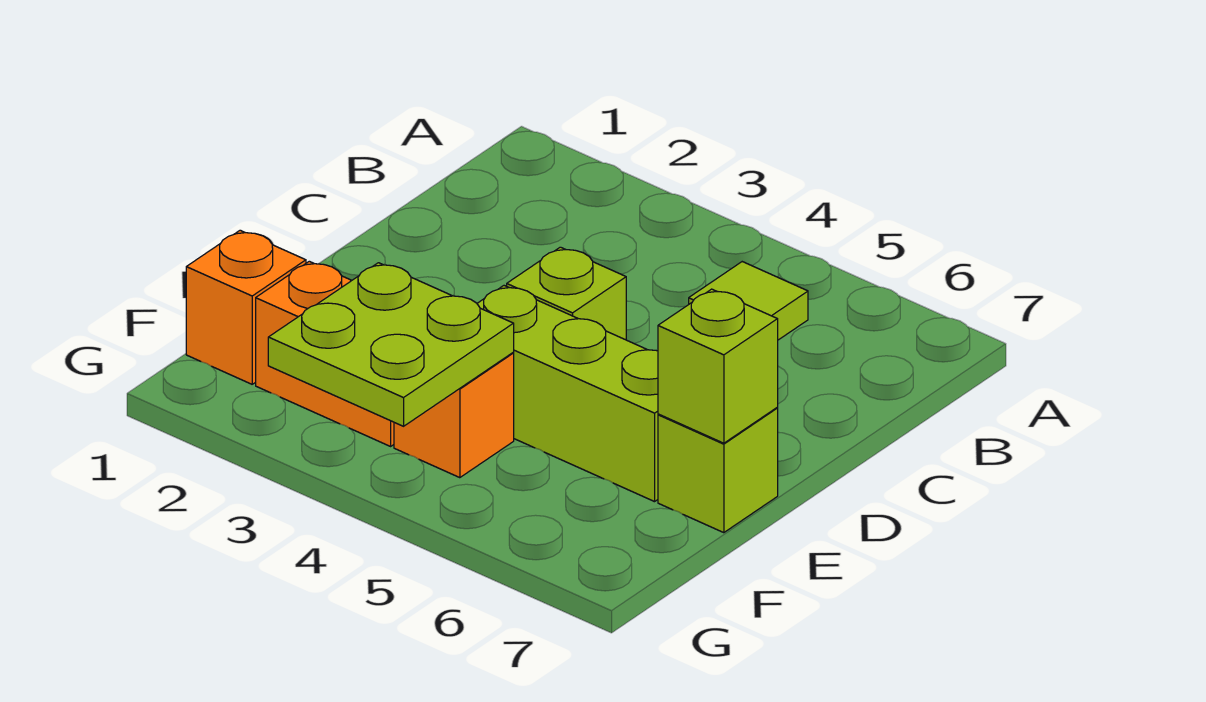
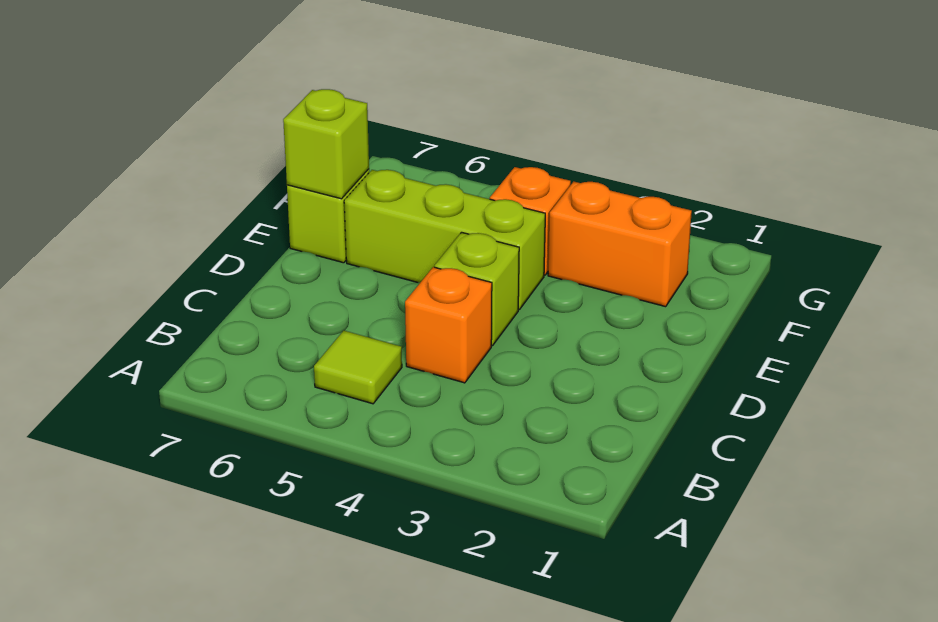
orange brick F1 level 1 -> orange brick C4 level 1
lime plate F3:G4 level 2 -> none

